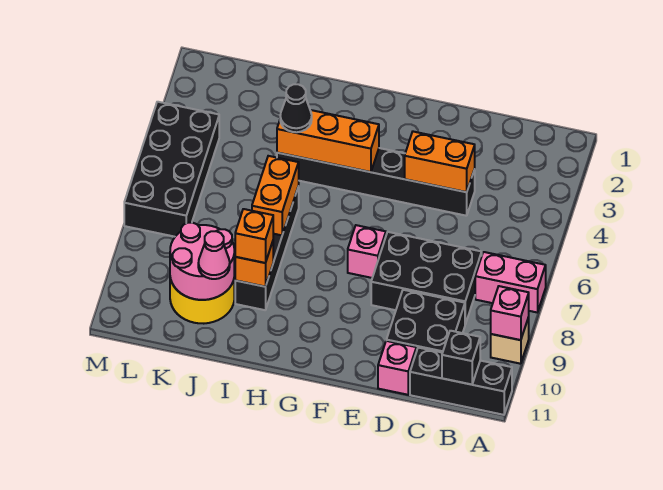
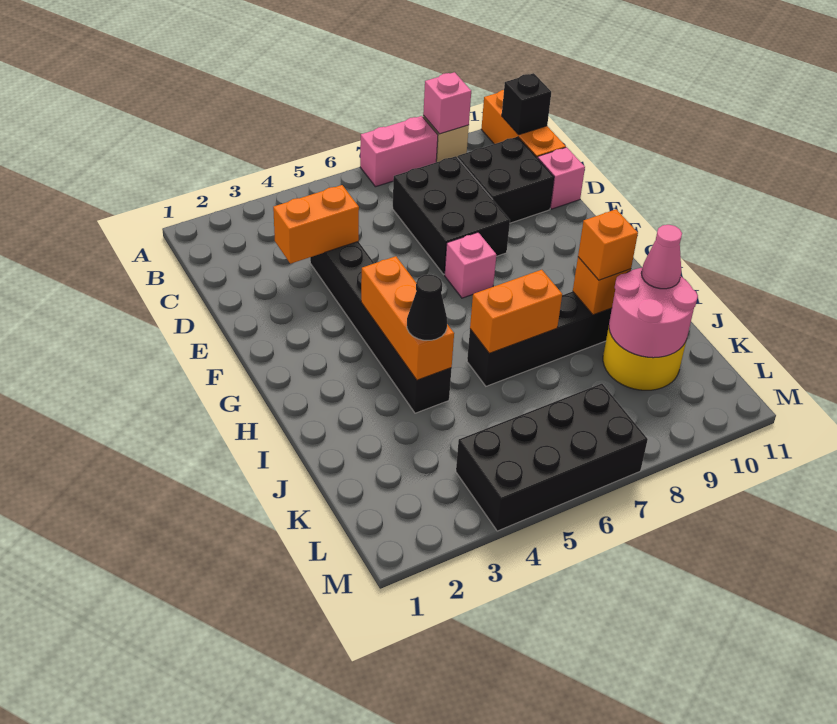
pink brick A7:B7 level 1 -> pink brick A7:A8 level 1
black brick A11:C11 level 1 -> orange brick A11:C11 level 1
orange brick D4:E4 level 2 -> orange brick D3:D4 level 2

